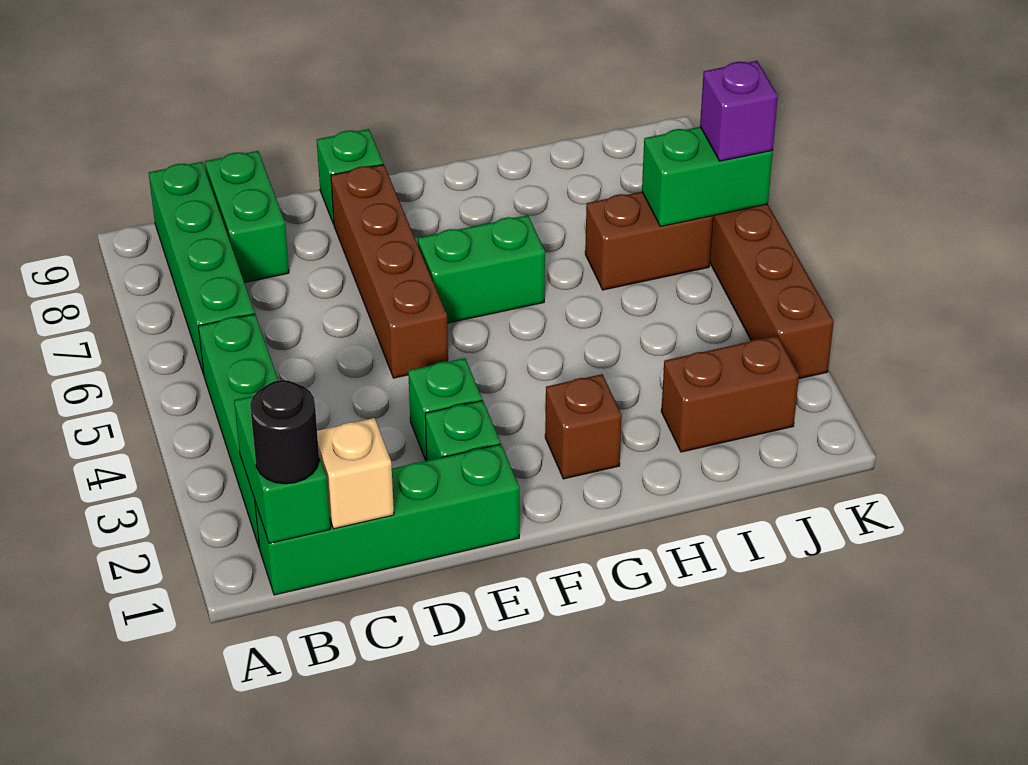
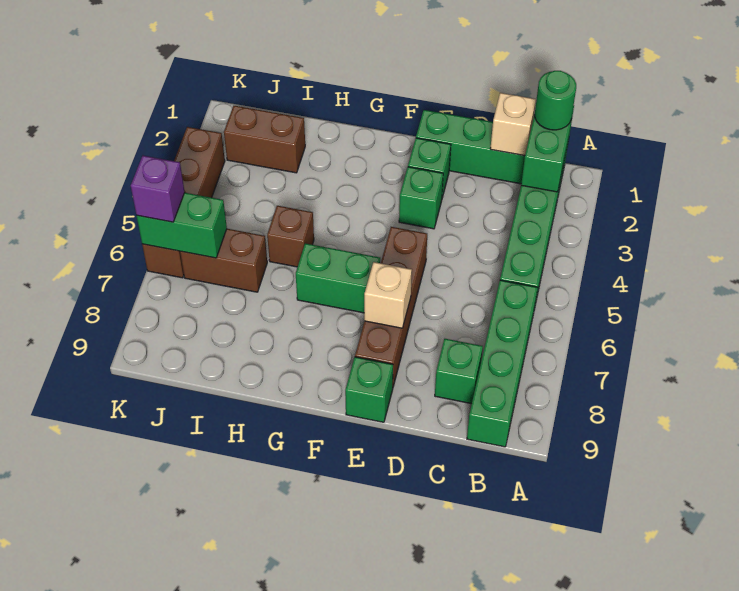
black round brick B1 level 3 -> green round brick B1 level 3
green brick C8:C9 level 1 -> green brick C8 level 1
none -> tan brick E7 level 2
brown brick G2 level 1 -> brown brick H5 level 1

